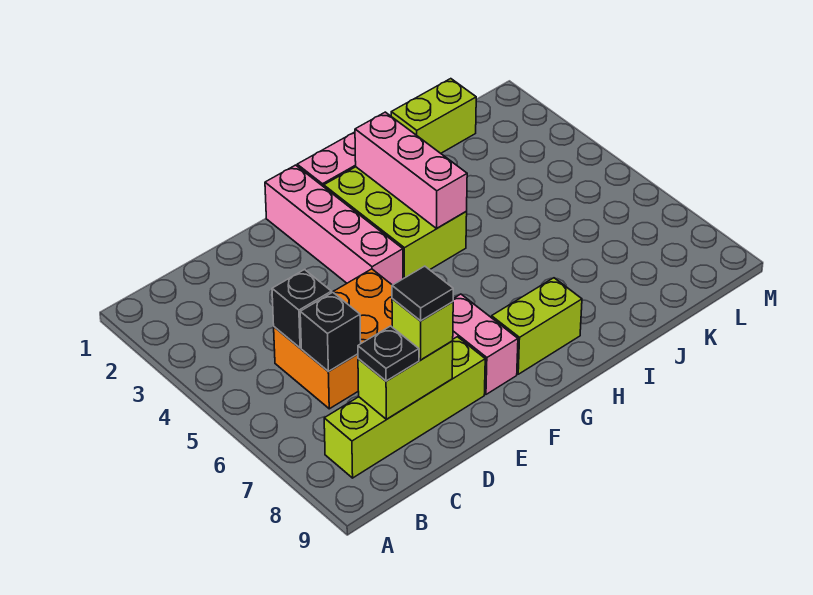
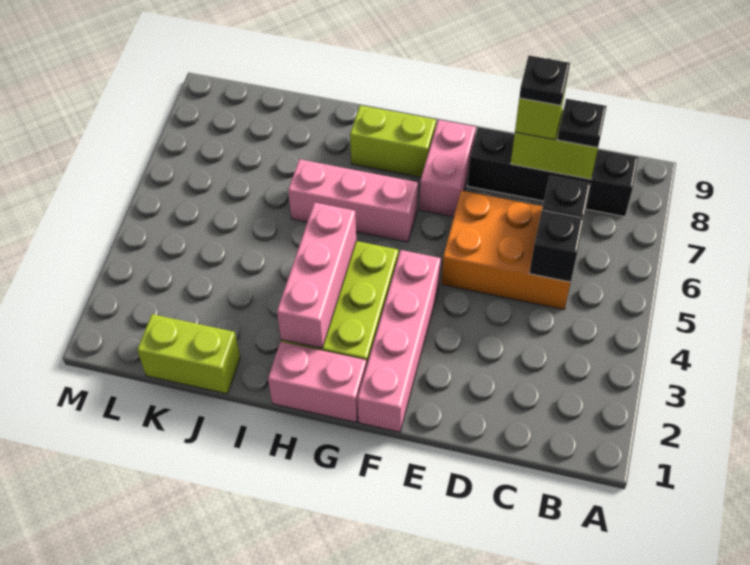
lime brick B8:E8 level 1 -> black brick B8:E8 level 1
black tile D8 level 4 -> black plate D8 level 4
none -> pink brick G6:I6 level 1

